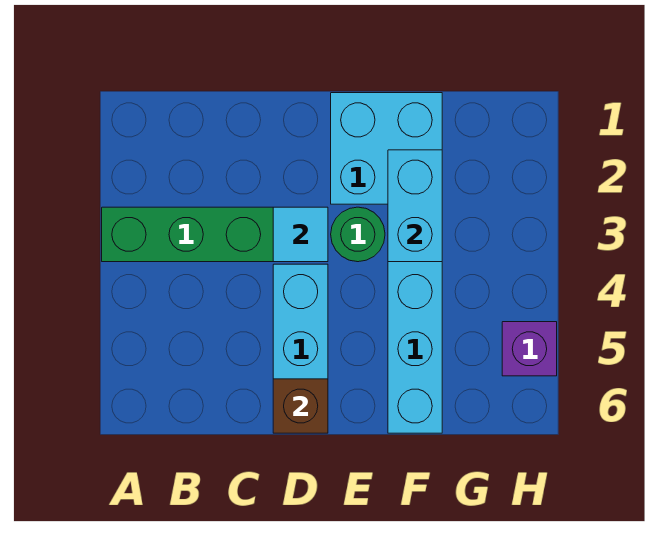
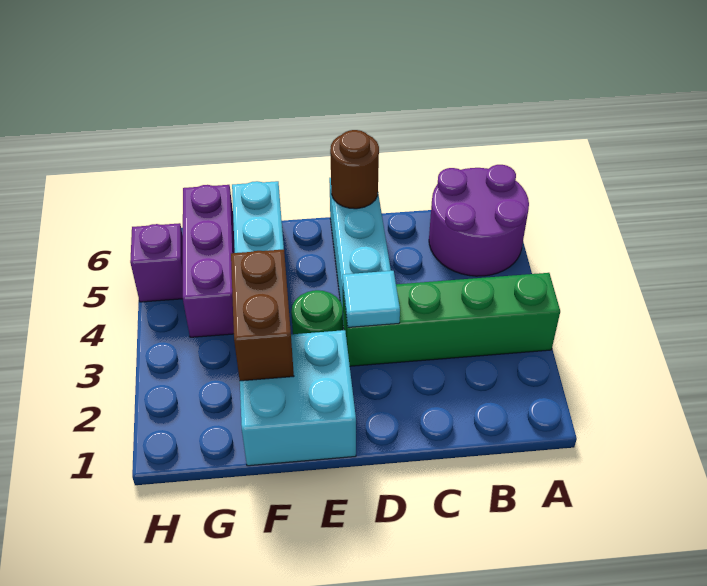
none -> purple round brick A5:B6 level 1
brown brick D6 level 2 -> brown round brick D6 level 2
cyan brick F2:F3 level 2 -> brown brick F2:F3 level 2
none -> purple brick G4:G6 level 1

